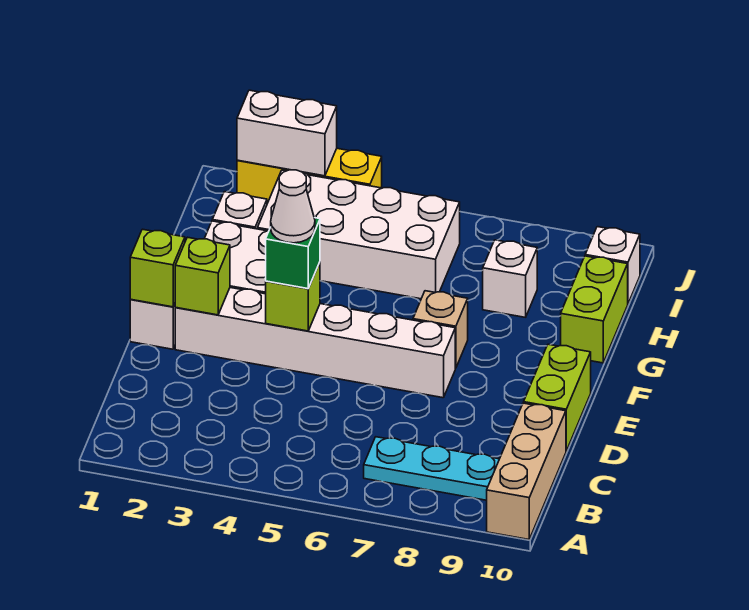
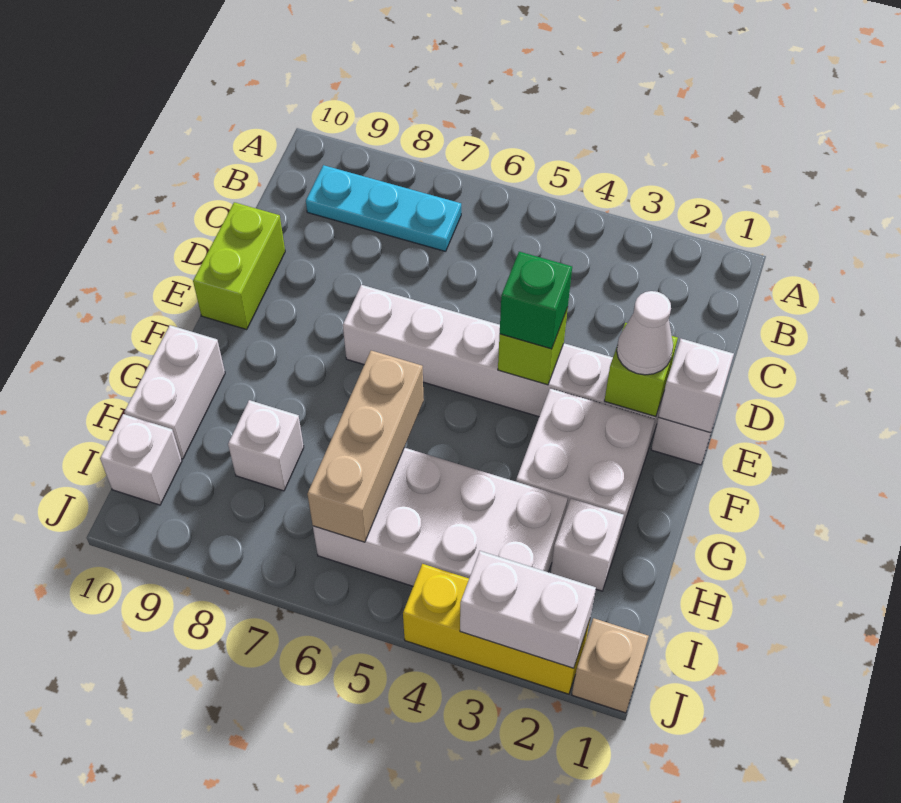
tan brick A10:C10 level 1 -> tan brick G6:I6 level 2
lime brick E1 level 2 -> white brick E1 level 2
white cone E4 level 4 -> white cone E2 level 3
tan brick F7 level 1 -> tan brick J1 level 1
lime brick G10:H10 level 1 -> white brick G10:H10 level 1

